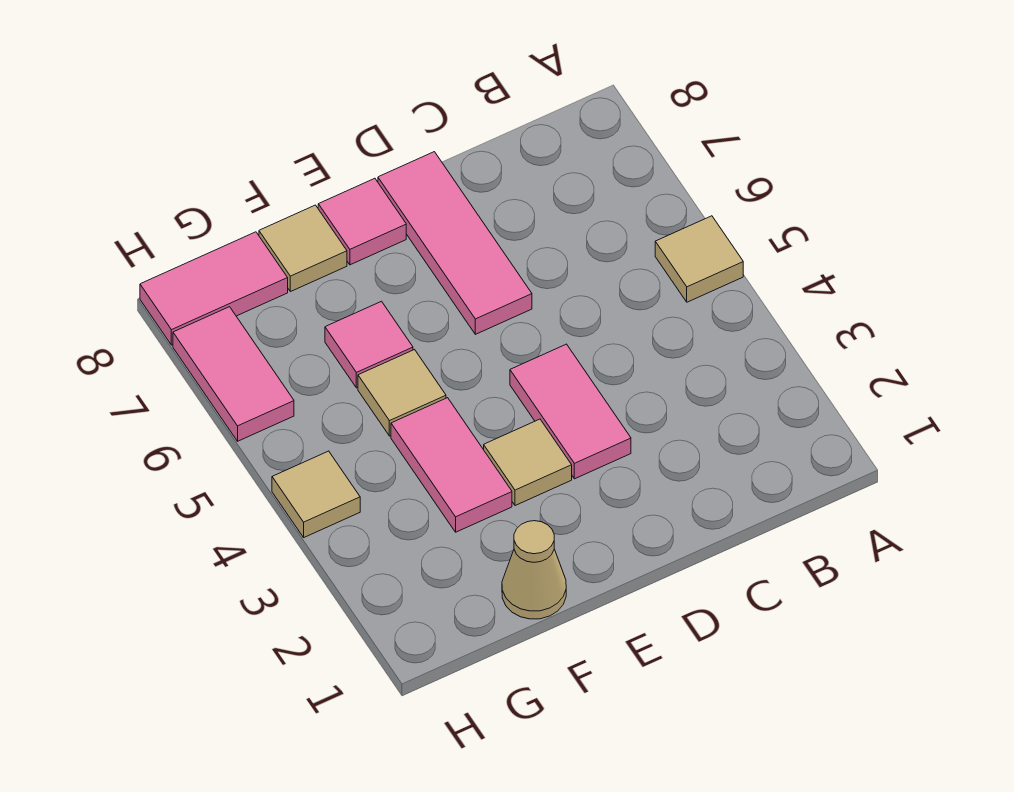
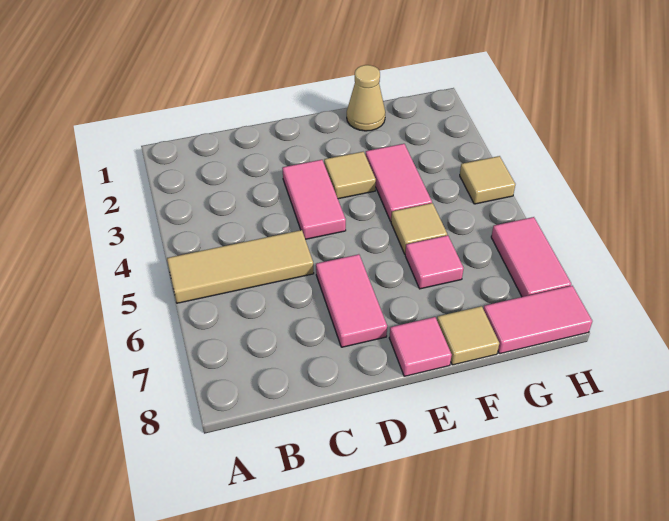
tan tile A5 level 1 -> tan tile A5:C5 level 1
pink tile D6:D8 level 1 -> pink tile D6:D7 level 1

